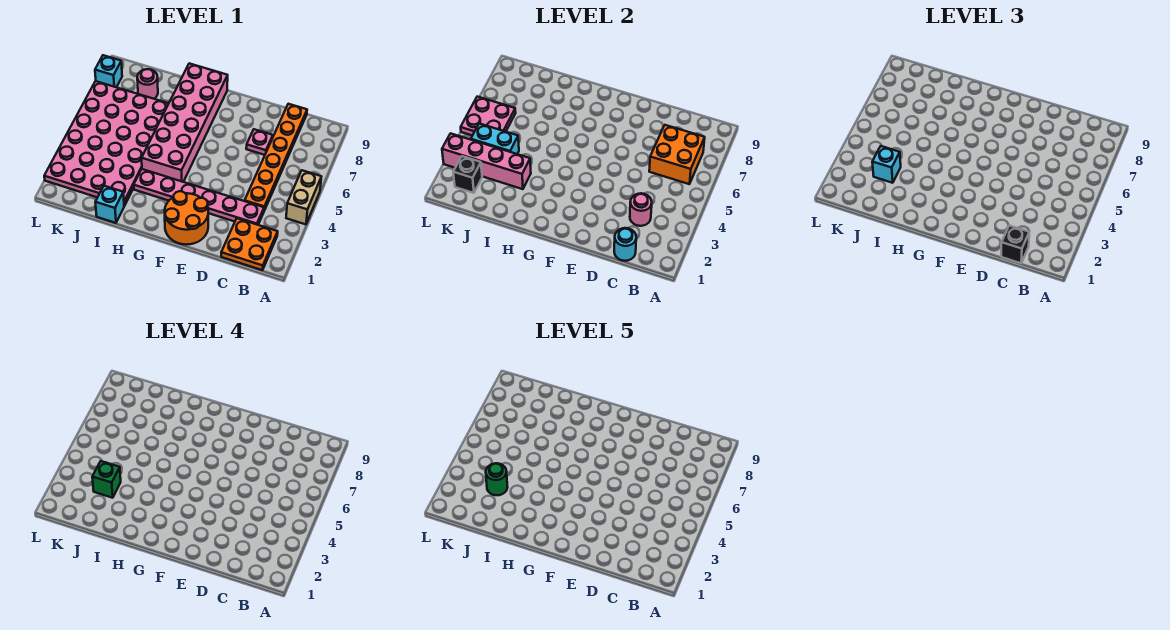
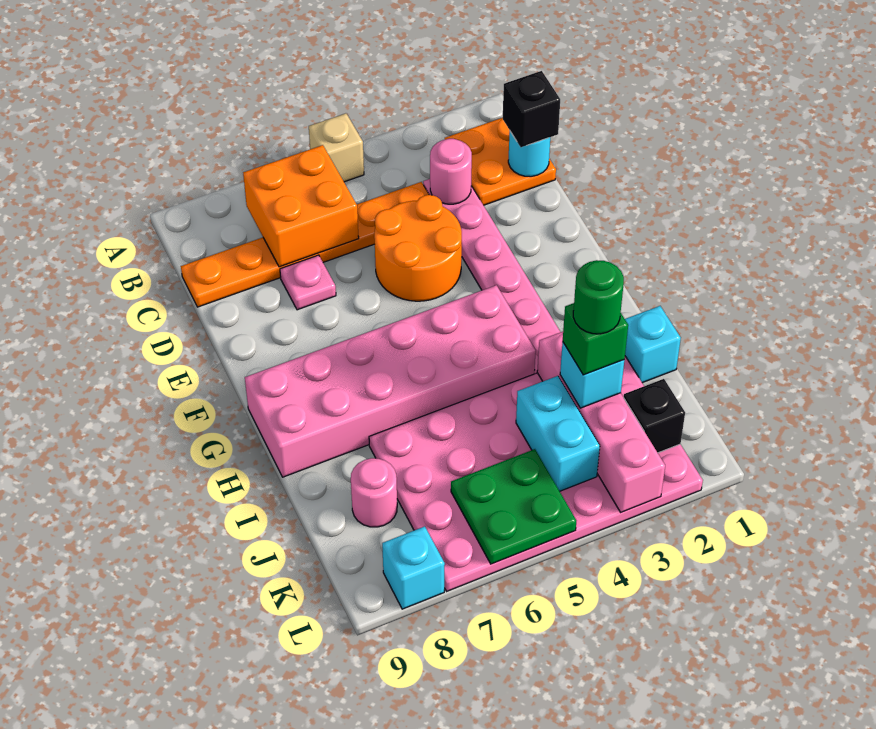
tan brick A4:A5 level 1 -> tan brick A5 level 1
orange round brick E1:F2 level 1 -> orange round brick D4:E5 level 1
pink plate K5:L6 level 2 -> green plate K5:L6 level 2

